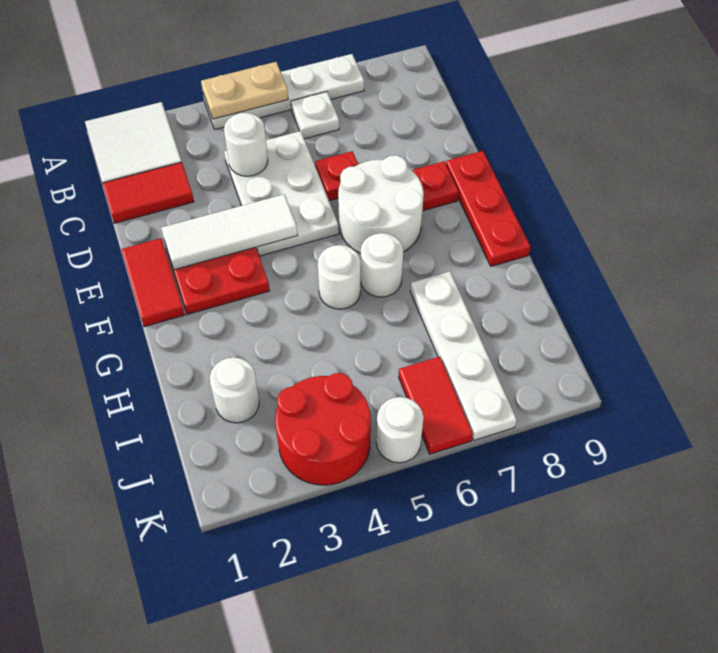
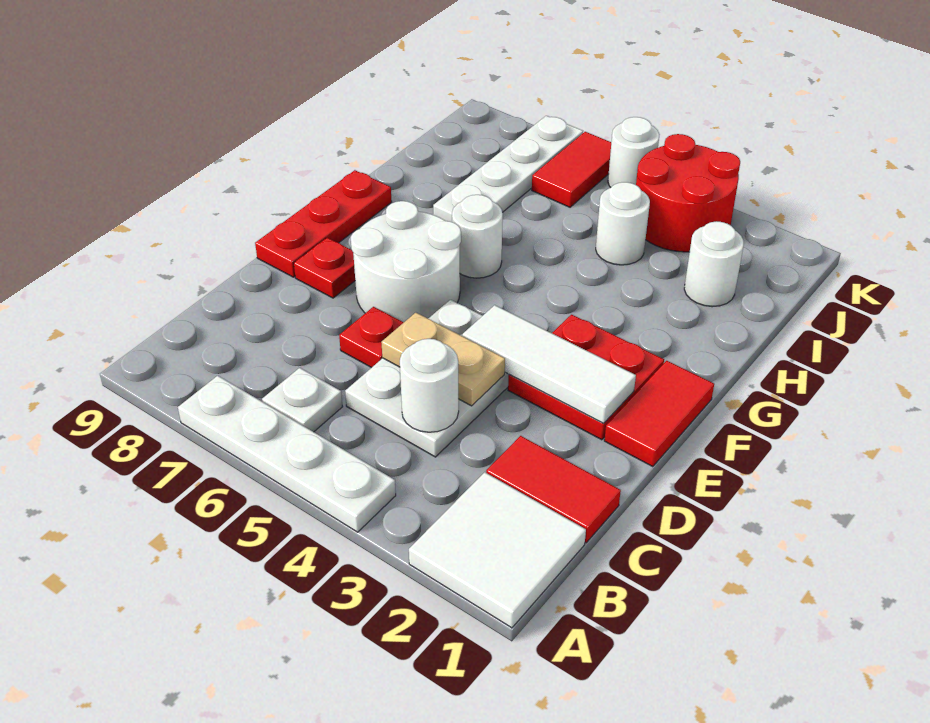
tan plate A4:A5 level 2 -> tan plate D4:D5 level 2
white round brick G5 level 1 -> white round brick I4 level 1

